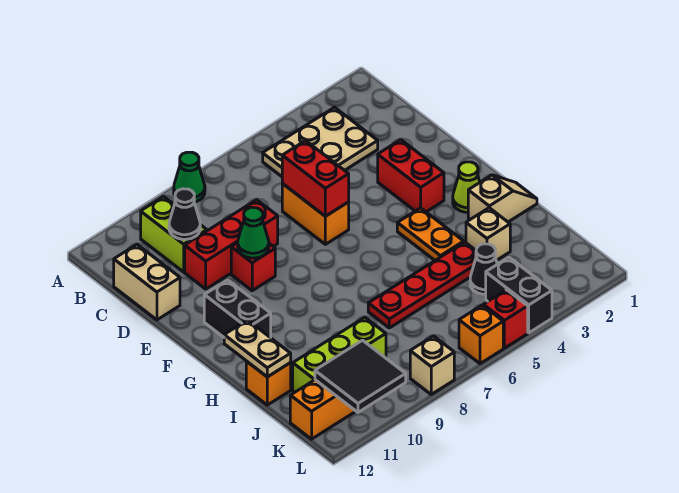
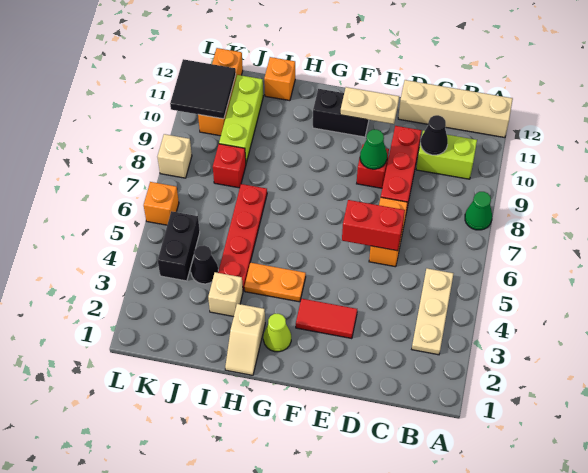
tan plate B3:C5 level 1 -> tan plate B3:B5 level 1
tan brick C12:D12 level 1 -> tan brick A12:D12 level 1
orange brick D6:E6 level 1 -> orange brick D6:D7 level 1
red brick E3:F3 level 1 -> red tile E3:F3 level 1
tan plate H12:I12 level 2 -> tan plate E11:F11 level 2
black brick K4:L4 level 1 -> black brick K4:K5 level 1
red brick L5 level 1 -> red brick J8 level 1

